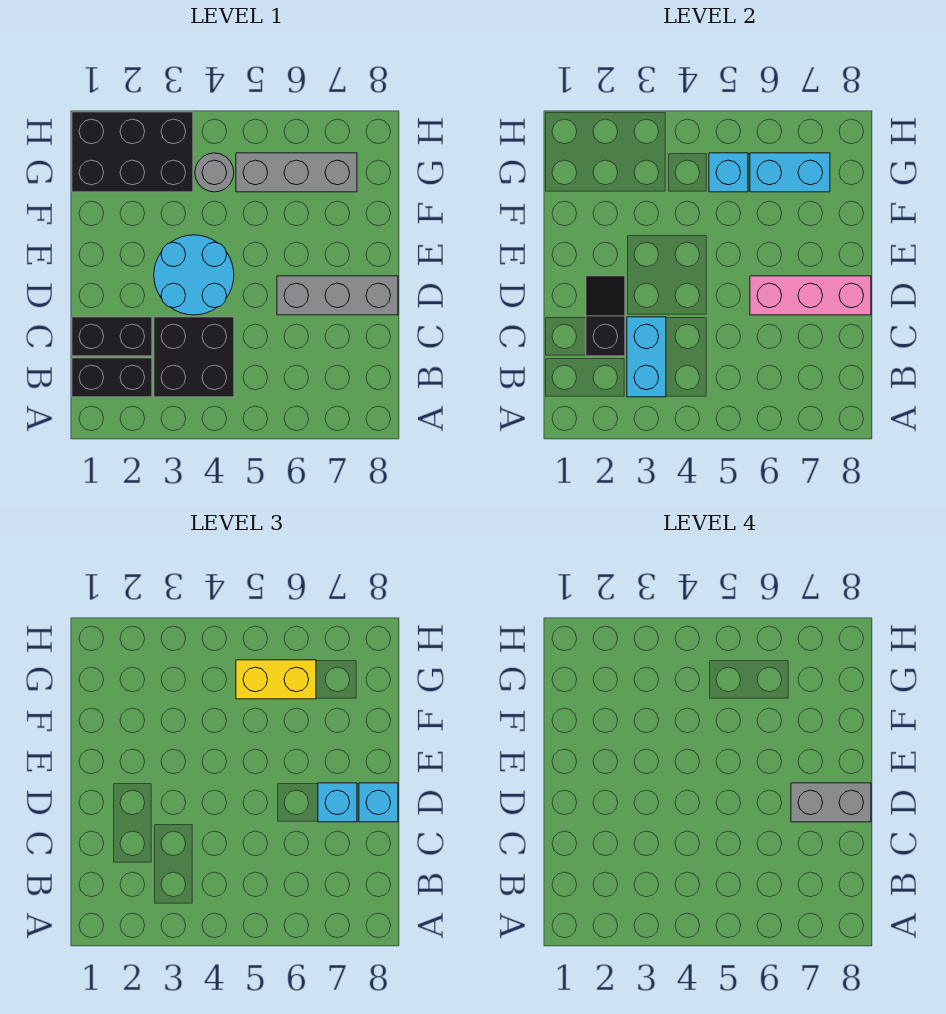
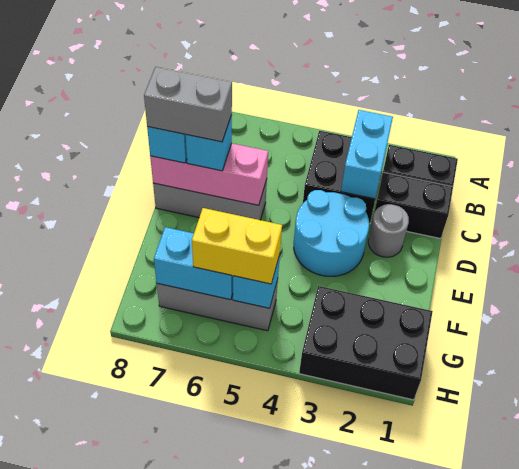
black slope C2:D2 level 2 top C -> none
grey round brick G4 level 1 -> grey round brick D2 level 1

